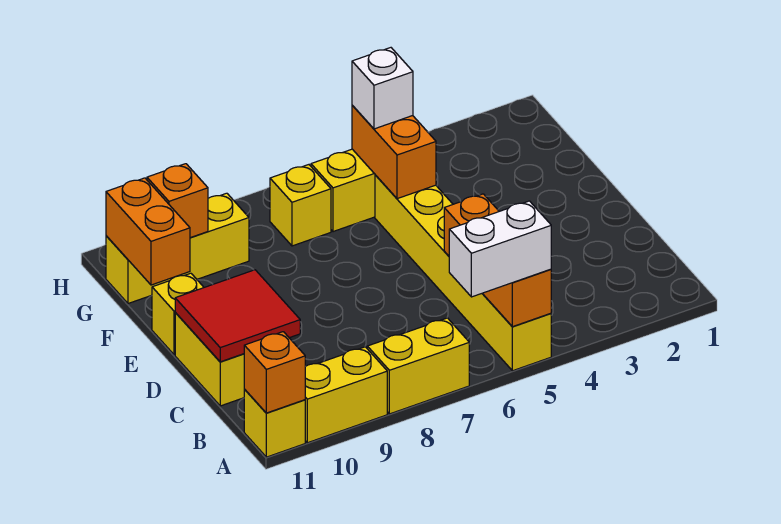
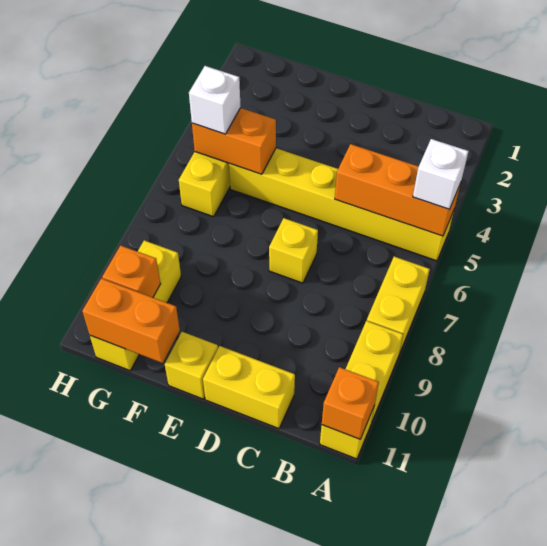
white brick A5:A6 level 3 -> white brick A5 level 3
red tile C10:D11 level 2 -> none
yellow brick G7 level 1 -> yellow brick D7 level 1

